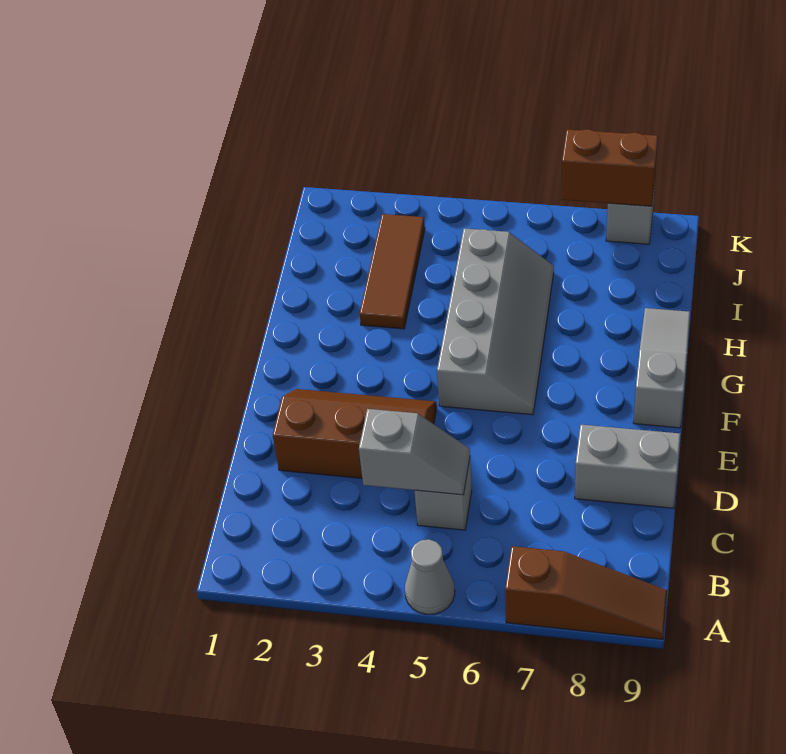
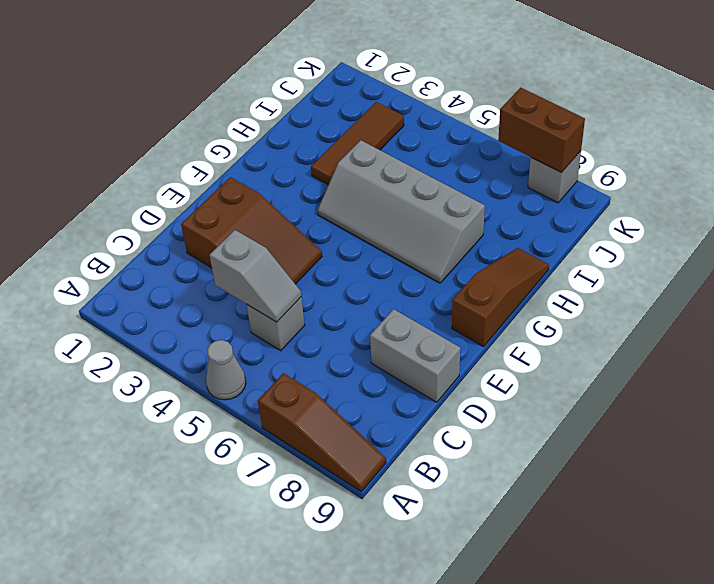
brown slope D2:E4 level 1 top D -> brown slope D2:E4 level 1 top 2
grey slope F5:I6 level 1 top 5 -> grey slope G4:H7 level 1 top H
grey slope F9:H9 level 1 top F -> brown slope F9:H9 level 1 top F

